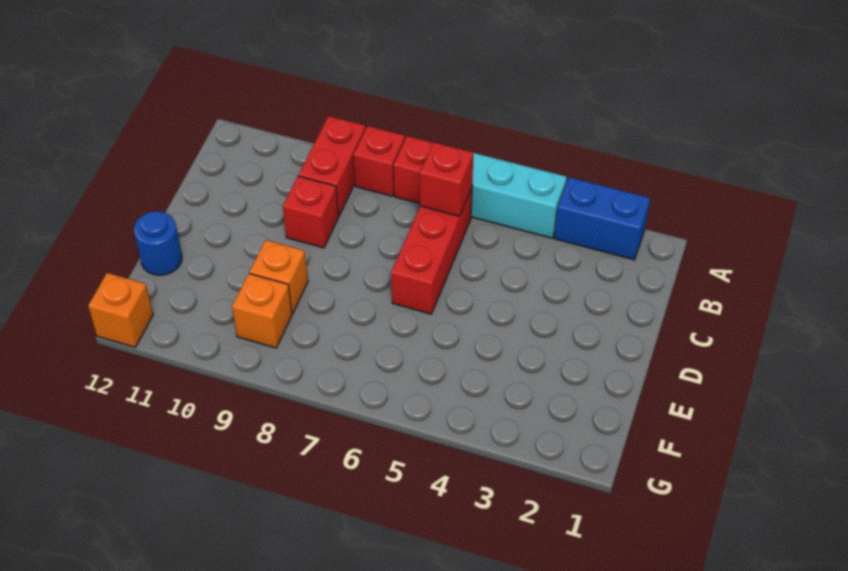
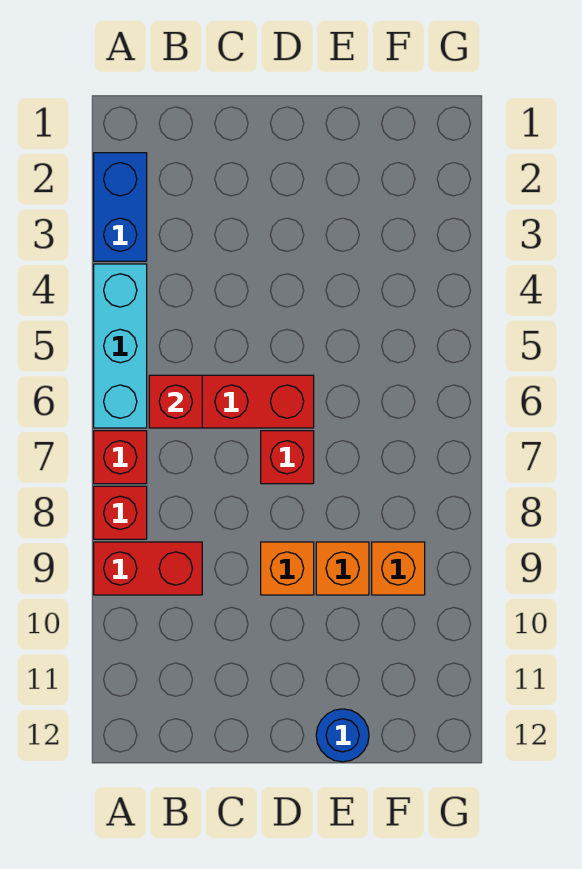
red brick C9 level 1 -> red brick D7 level 1
orange brick G12 level 1 -> orange brick D9 level 1

